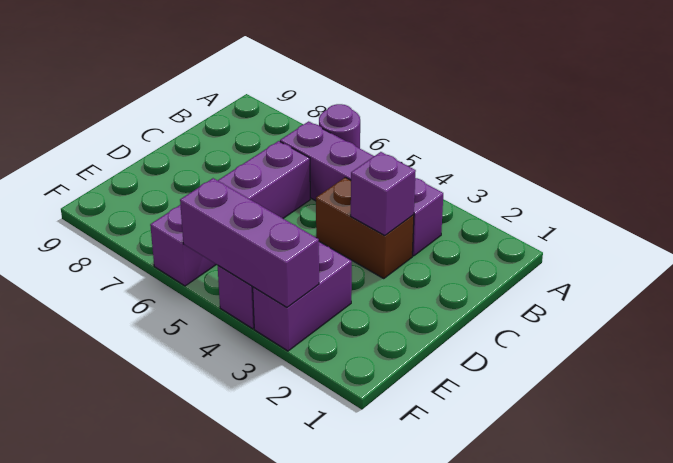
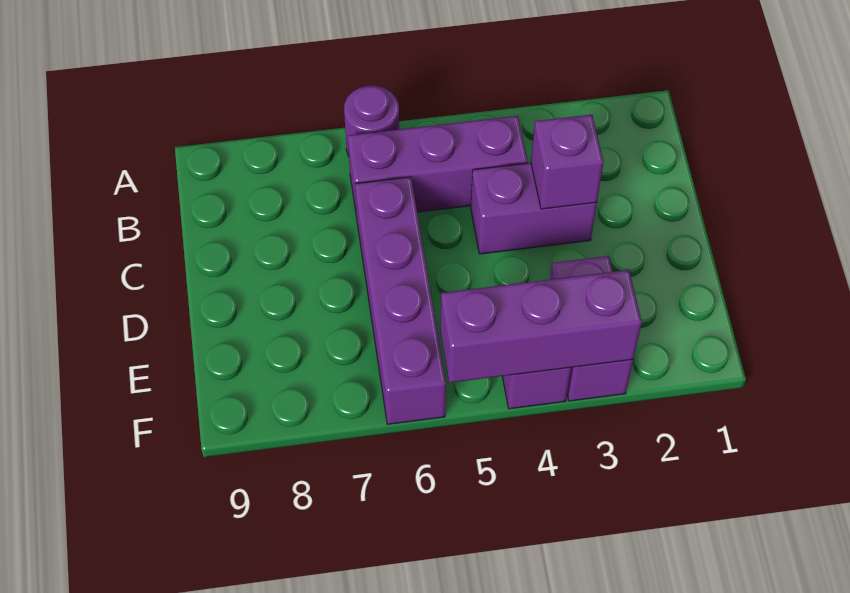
purple brick B3:B6 level 1 -> purple brick B4:B6 level 1
brown brick C3:C4 level 1 -> purple brick C3:C4 level 1

